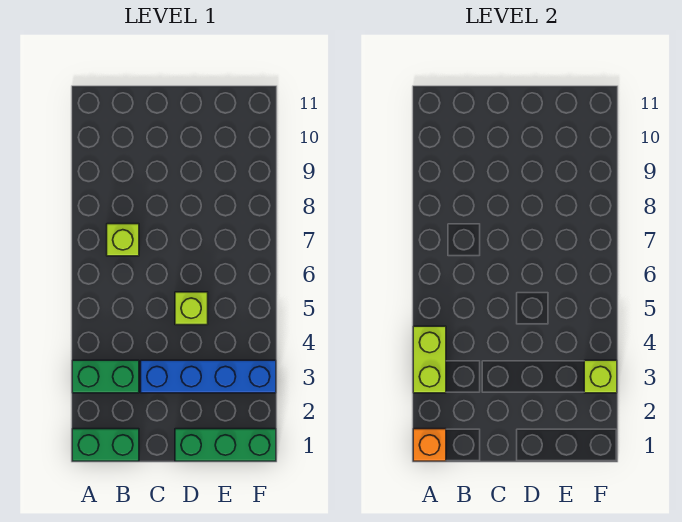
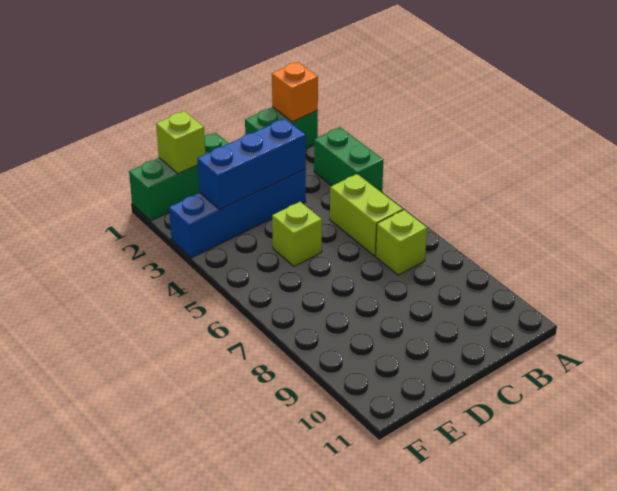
green brick A3:B3 level 1 -> green brick A3:A4 level 1
lime brick A3:A4 level 2 -> lime brick B5:B6 level 1
none -> blue brick C3:E3 level 2
lime brick F3 level 2 -> lime brick E1 level 2

